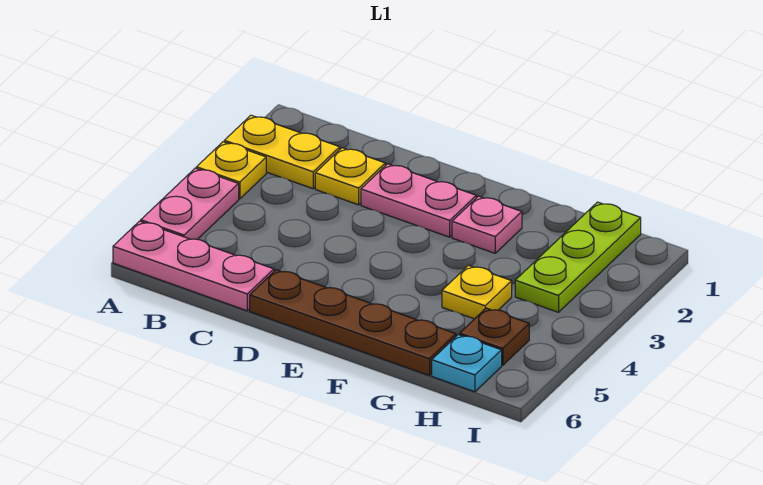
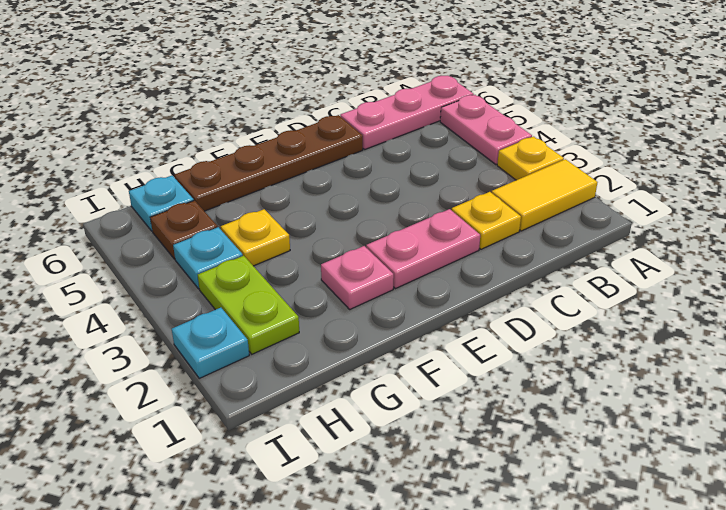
yellow plate A2:B2 level 1 -> yellow tile A2:B2 level 1
lime plate H1:H3 level 1 -> lime plate H2:H3 level 1
none -> cyan plate H4 level 1
none -> cyan plate I2 level 1

